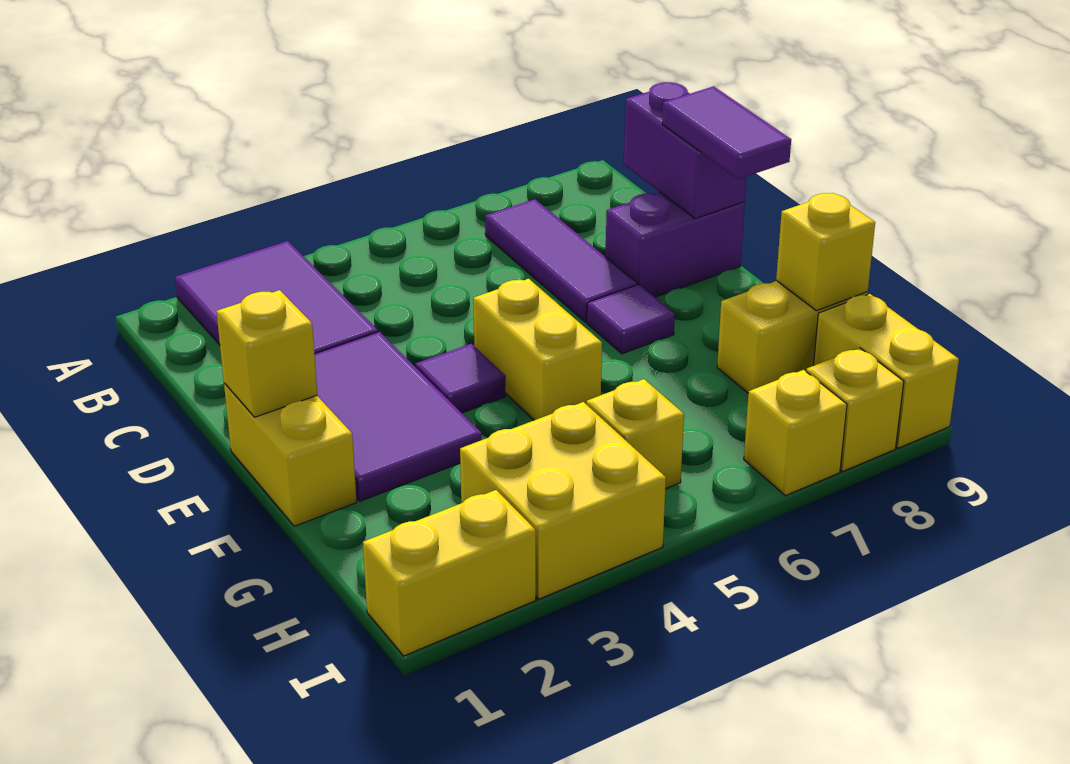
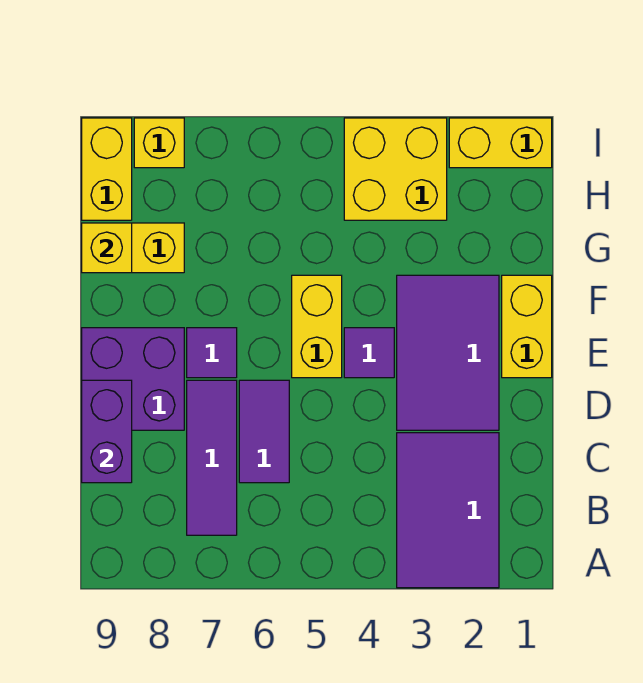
purple brick D8:D9 level 1 -> purple brick D8:E9 level 1
purple tile D9:E9 level 3 -> purple tile C6:D6 level 1
yellow brick E1 level 2 -> none
yellow brick H5 level 1 -> none
yellow brick I7 level 1 -> none

